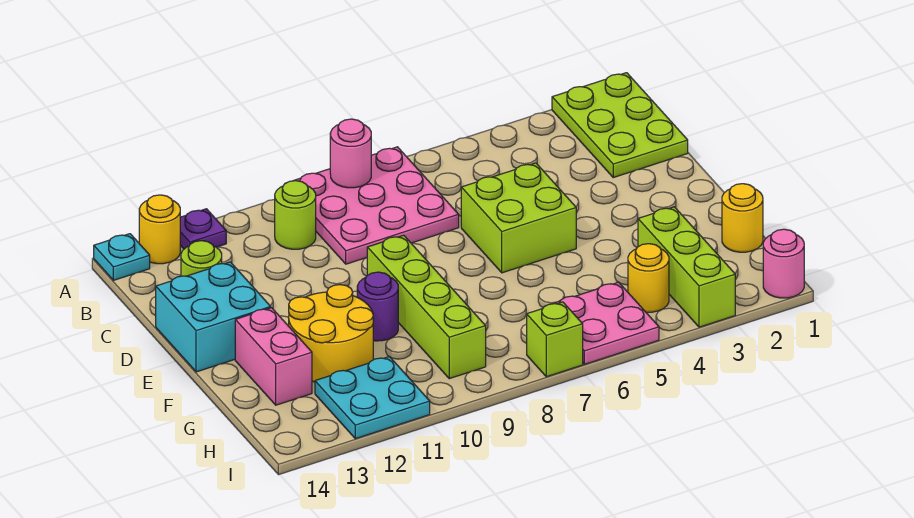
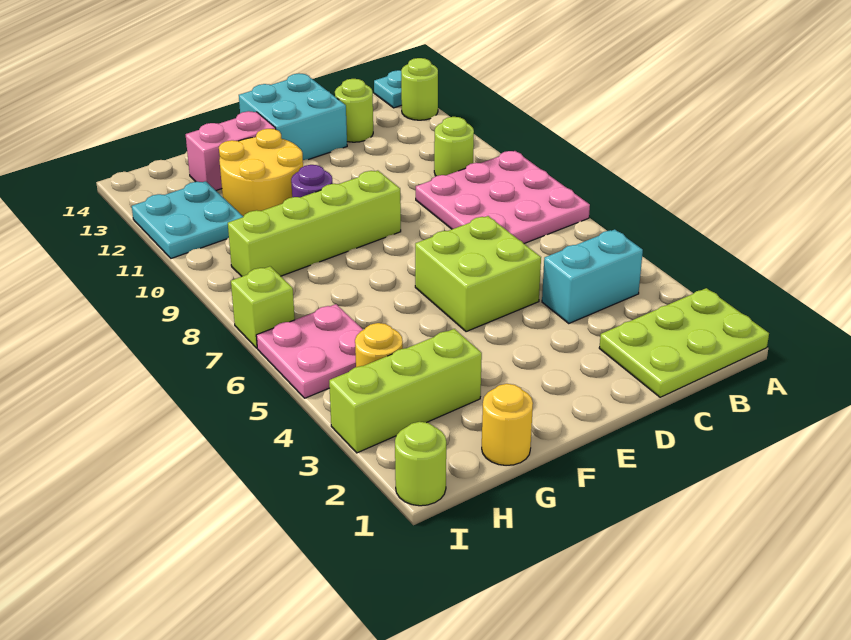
pink round brick A8 level 2 -> none
purple plate A12 level 1 -> none
yellow round brick A13 level 1 -> lime round brick A13 level 1
none -> cyan brick B4:C4 level 1
pink round brick I1 level 1 -> lime round brick I1 level 1

